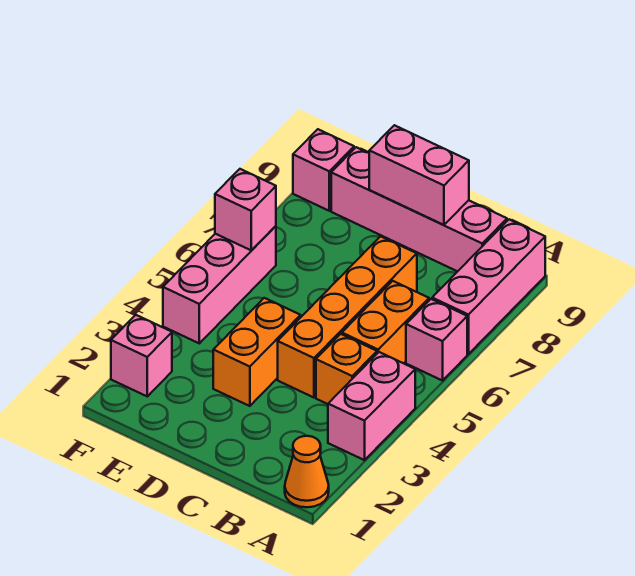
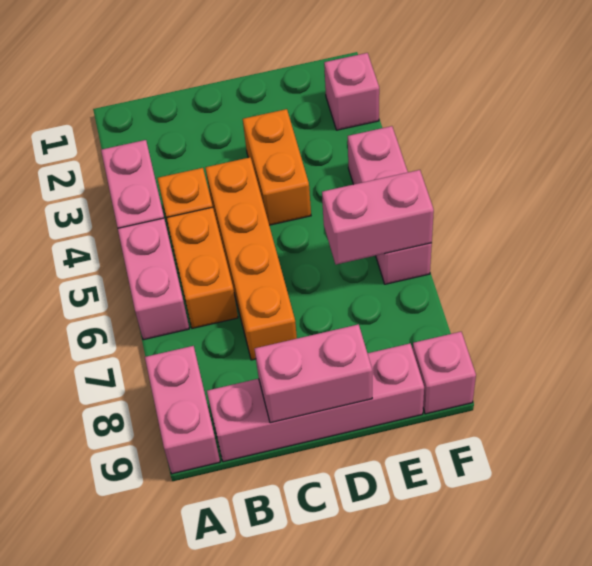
orange cone A1 level 1 -> none
pink brick A6 level 1 -> pink brick A5:A6 level 1
pink brick A7:A9 level 1 -> pink brick A8:A9 level 1
pink brick F6 level 2 -> pink brick E6:F6 level 2

